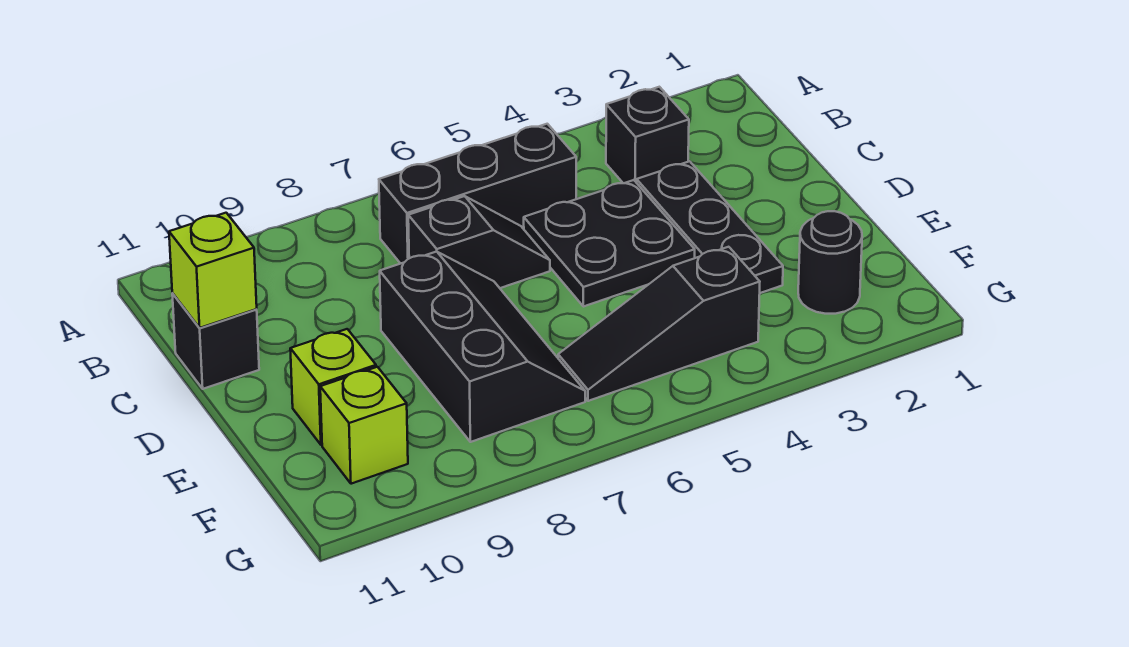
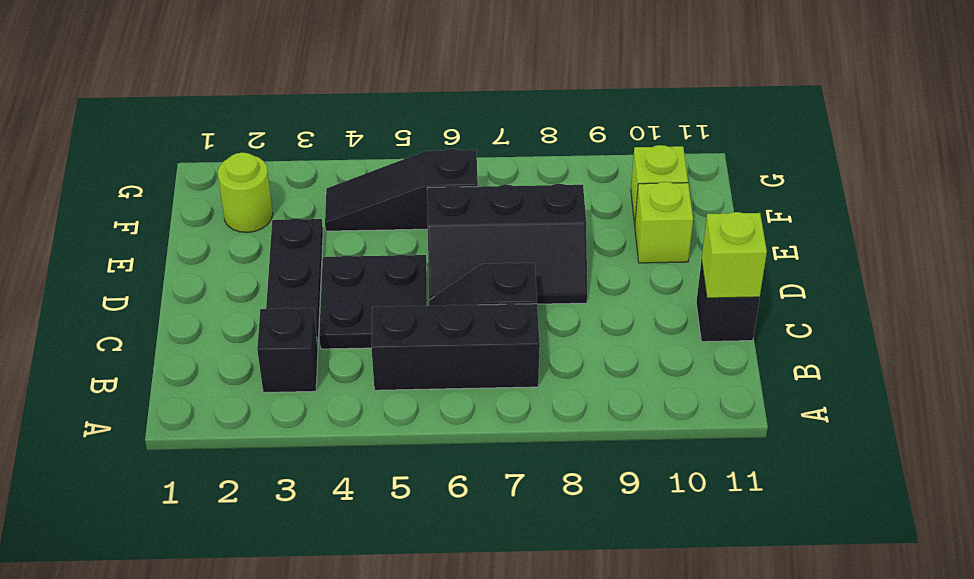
black slope D7:F8 level 1 top 8 -> black slope D6:E8 level 1 top E
black round brick F2 level 1 -> lime round brick F2 level 1
black slope F4:F6 level 1 top 4 -> black slope F4:F6 level 1 top 6

